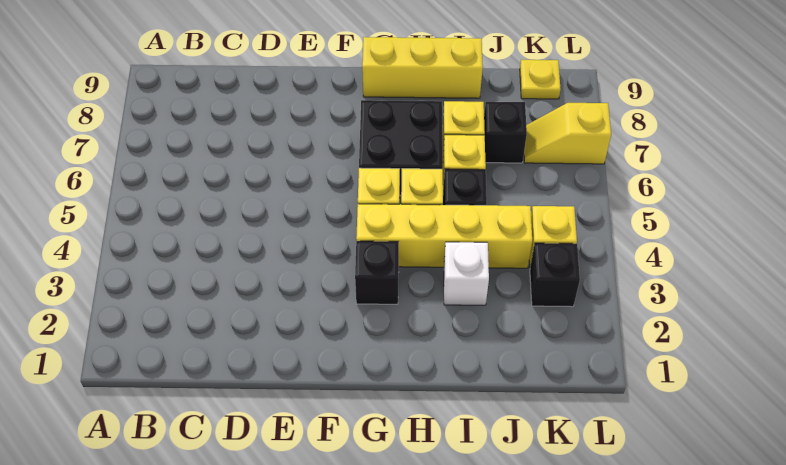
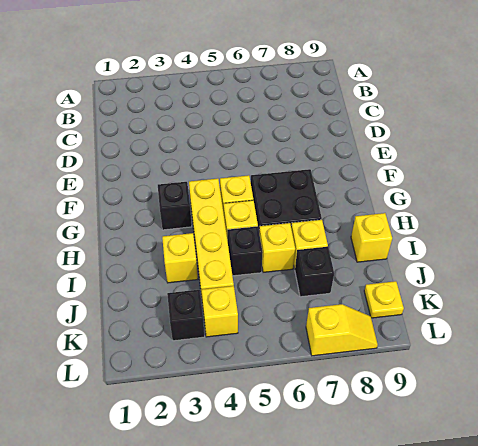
yellow brick G9:I9 level 1 -> yellow brick I9 level 1
white brick I3 level 1 -> yellow brick I3 level 1
yellow slope K7:L7 level 1 top L -> yellow slope L7:L8 level 1 top 7

